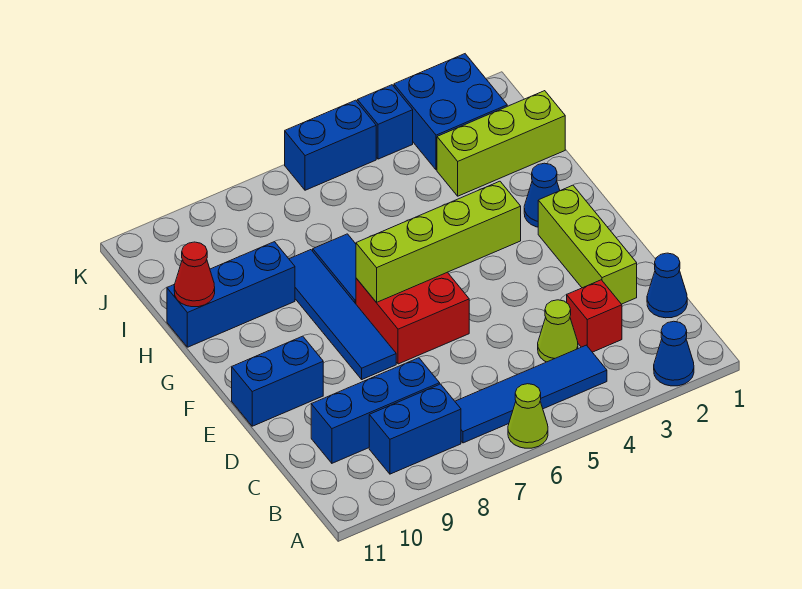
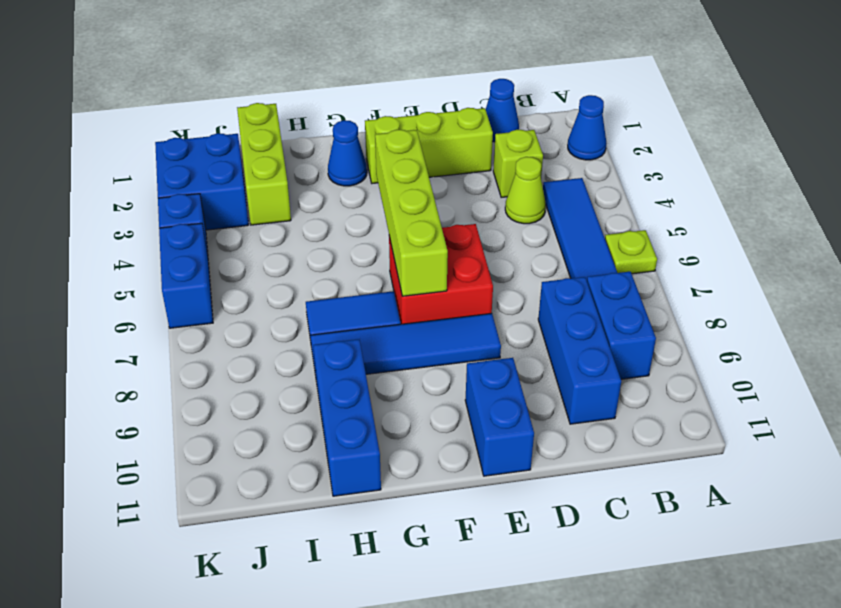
lime cone A6 level 1 -> lime plate A6 level 1
red brick C3 level 1 -> lime brick C3 level 1
red cone H11 level 2 -> none

